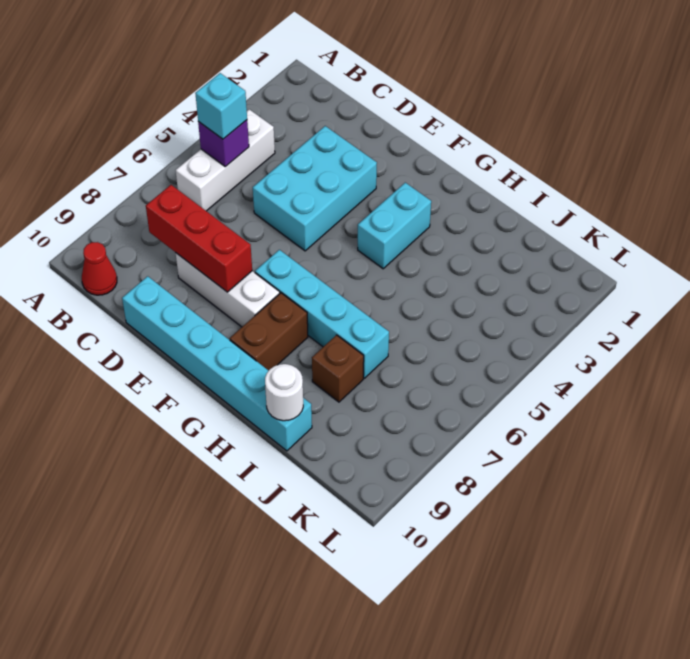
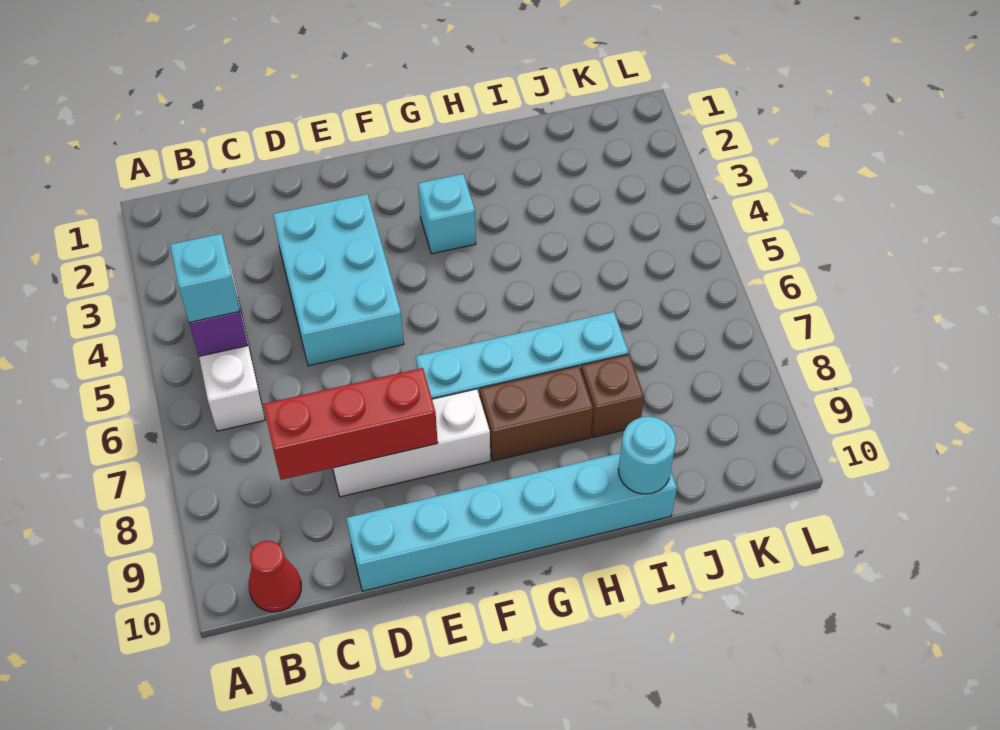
cyan brick G3:G4 level 1 -> cyan brick G3 level 1
brown brick G8:G9 level 1 -> brown brick G8:H8 level 1
white round brick I10 level 2 -> cyan round brick I10 level 2

